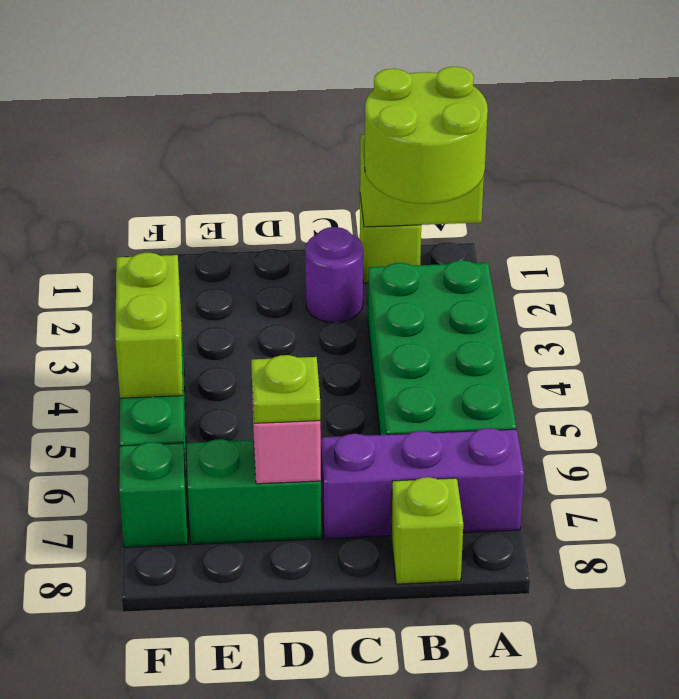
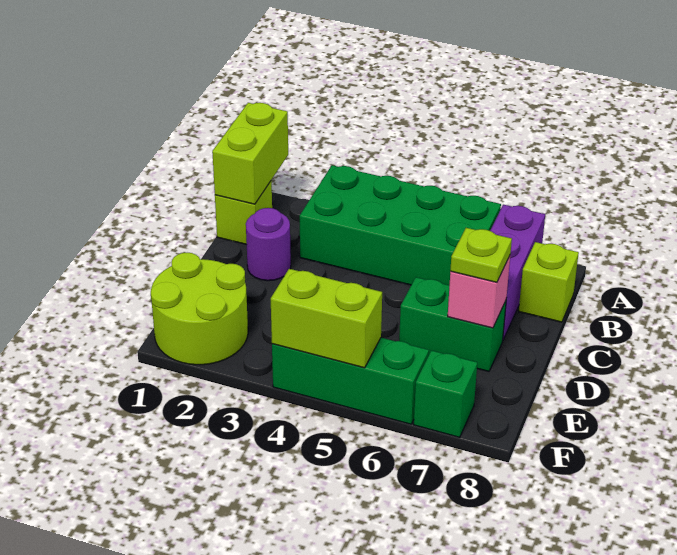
lime round brick A1:B2 level 3 -> lime round brick E1:F2 level 1
green brick D7:E7 level 1 -> green brick D6:D7 level 1

